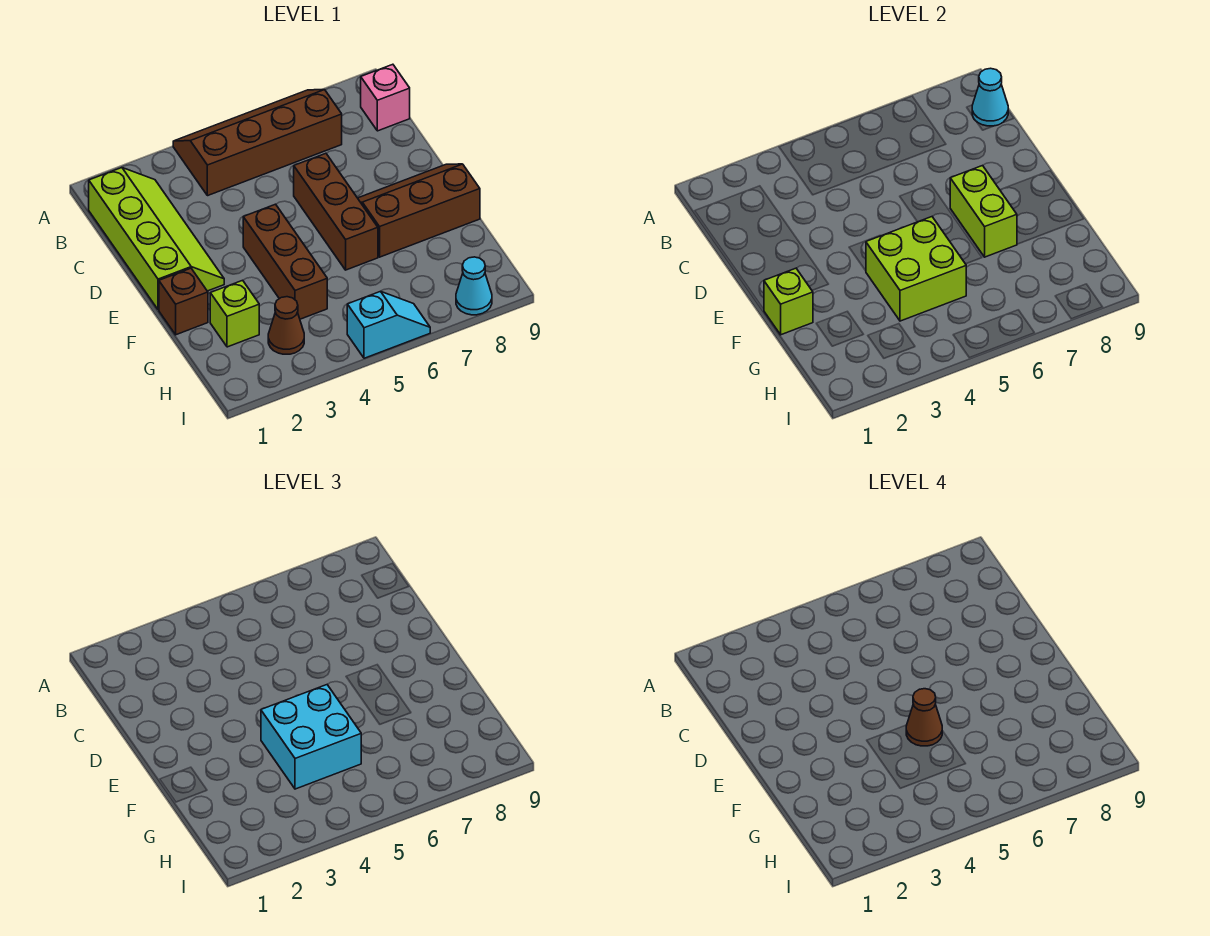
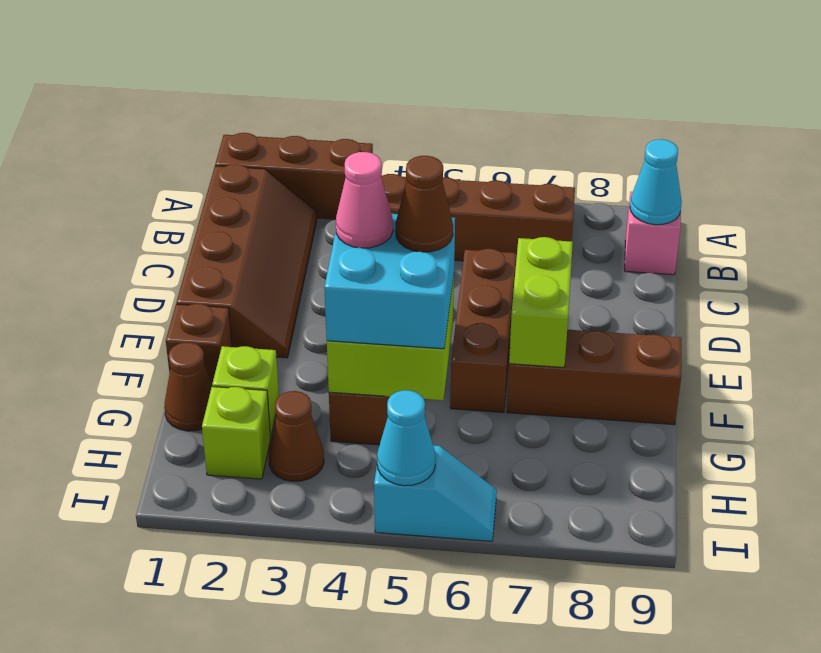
none -> brown brick A1:A3 level 1
lime slope B1:E2 level 1 top 1 -> brown slope B1:E2 level 1 top 1
lime brick F1 level 2 -> lime brick H2 level 1
none -> pink cone F4 level 4
none -> brown cone G1 level 1
cyan cone I8 level 1 -> cyan cone I5 level 2

